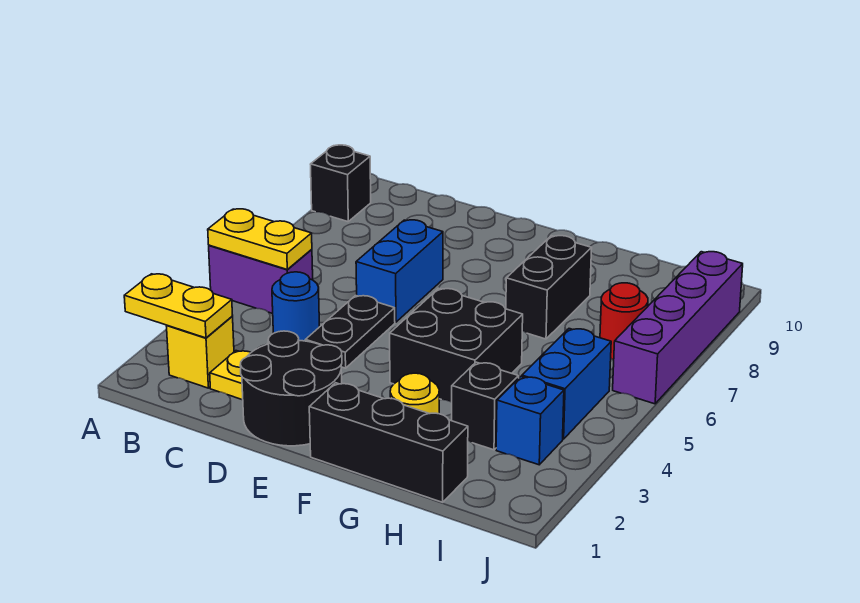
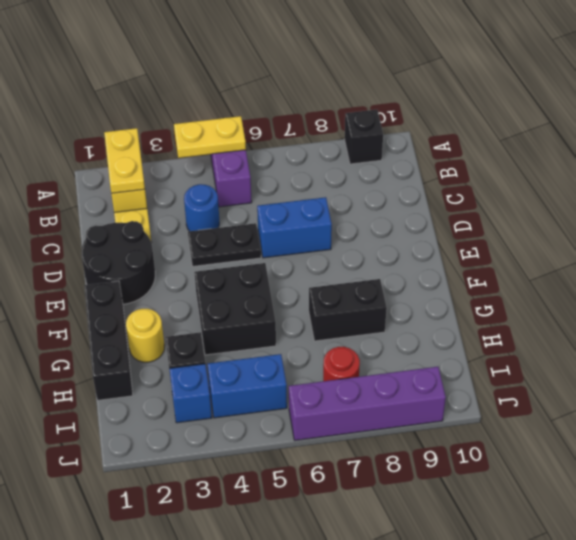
yellow plate A5:B5 level 2 -> yellow plate A4:A5 level 2

